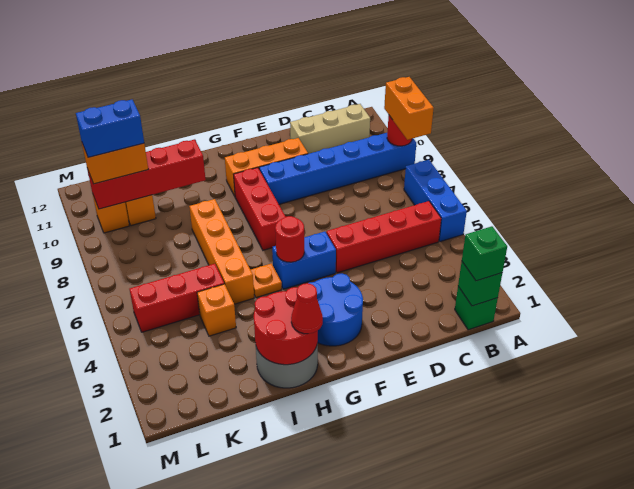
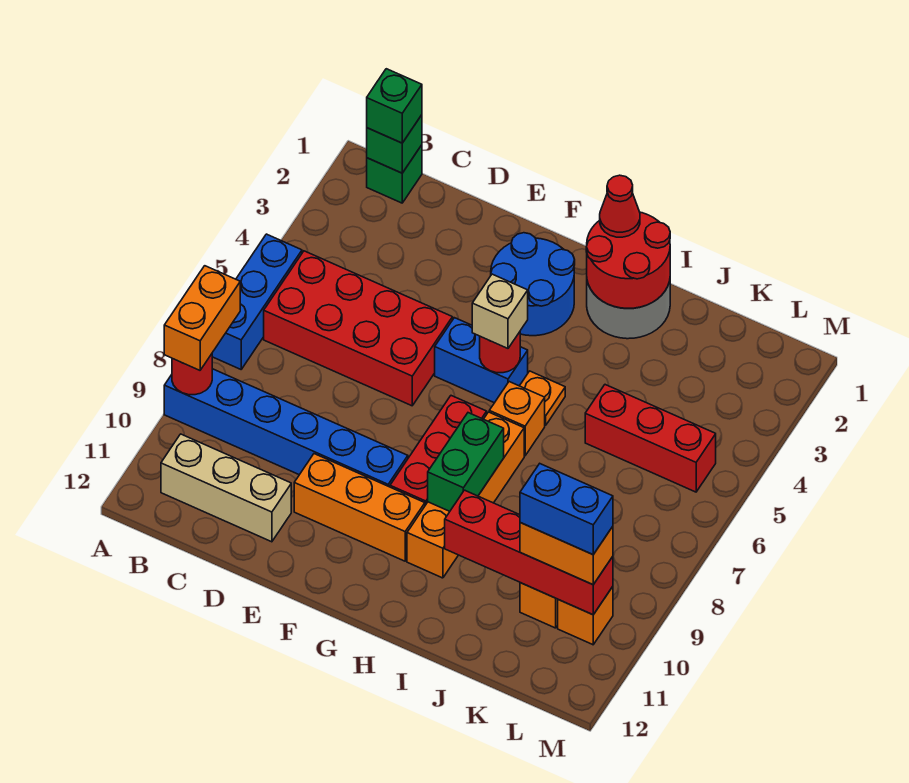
red brick B5:E5 level 1 -> red brick B5:E6 level 1
none -> tan brick G5 level 3
none -> green brick H8:H9 level 2
orange brick I5:I8 level 1 -> orange brick H7:H10 level 1
orange brick J4 level 1 -> orange brick H6 level 1

